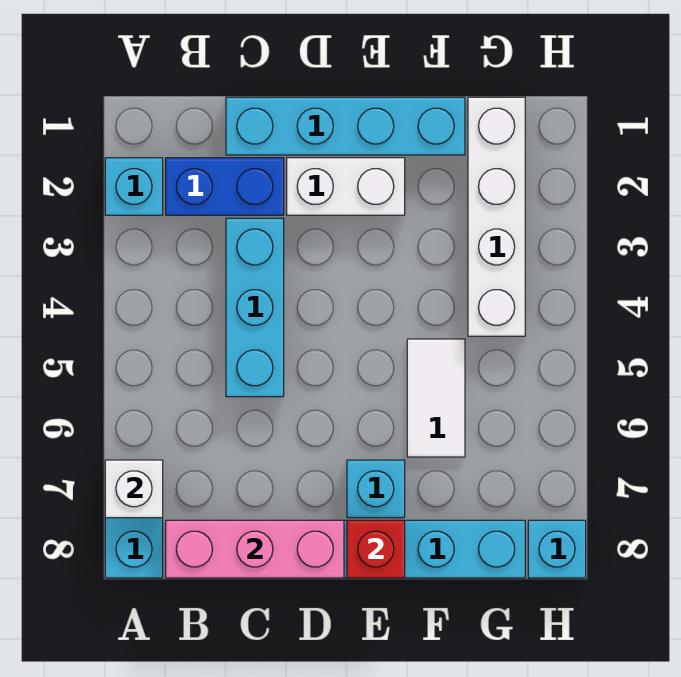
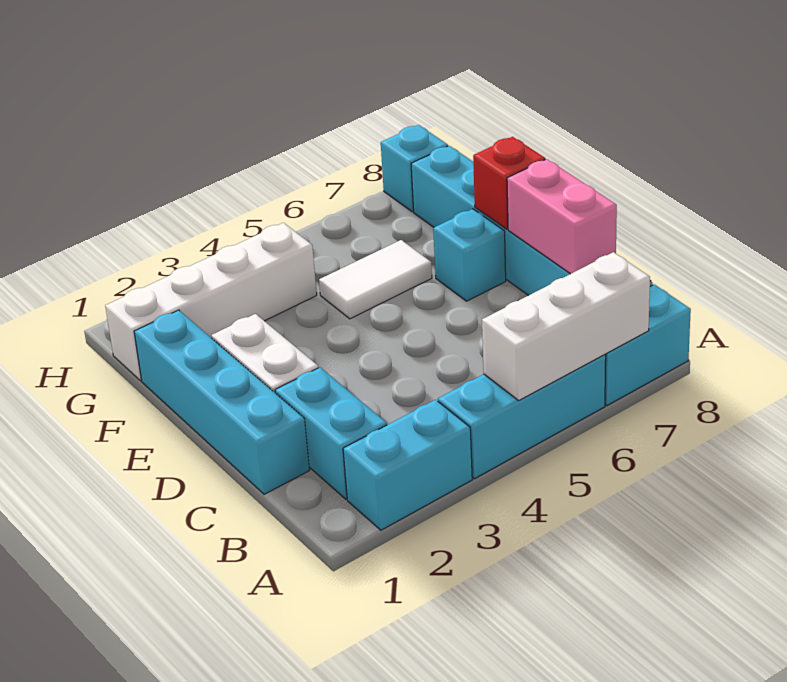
cyan brick A2 level 1 -> cyan brick A2:A3 level 1
white brick A7 level 2 -> white brick A5:A7 level 2
blue brick B2:C2 level 1 -> cyan brick B2:C2 level 1
pink brick B8:D8 level 2 -> pink brick C8:D8 level 2
cyan brick C3:C5 level 1 -> cyan brick A4:A6 level 1

